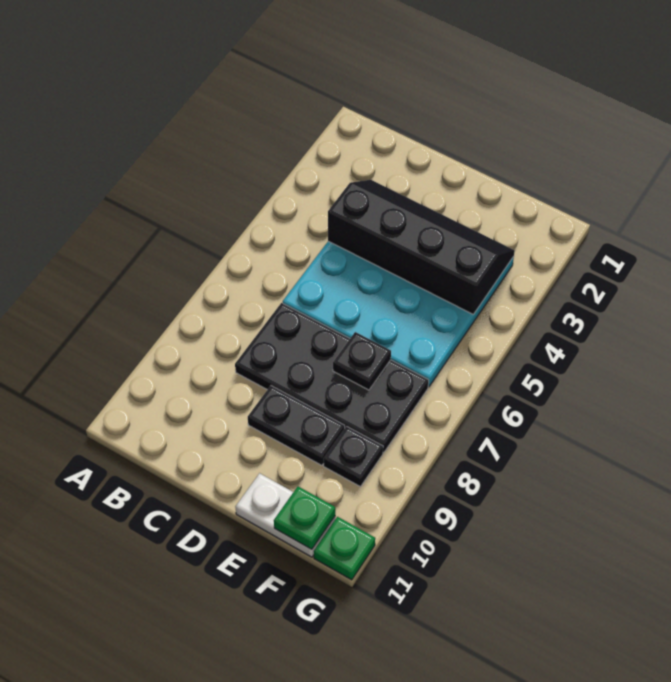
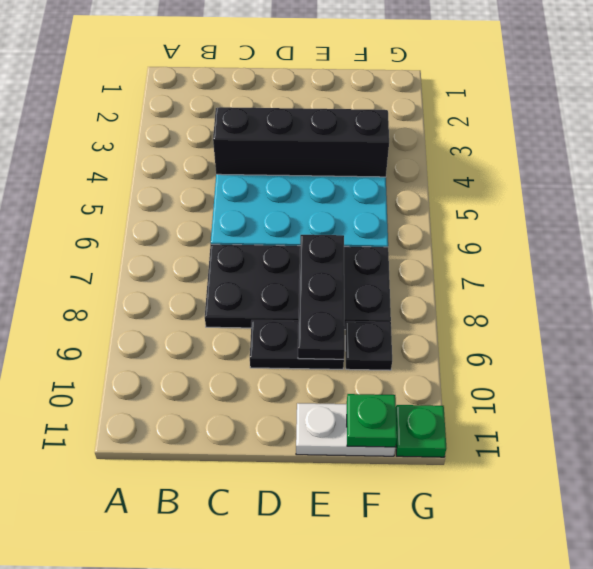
black plate E7 level 2 -> black plate E7:E9 level 2

